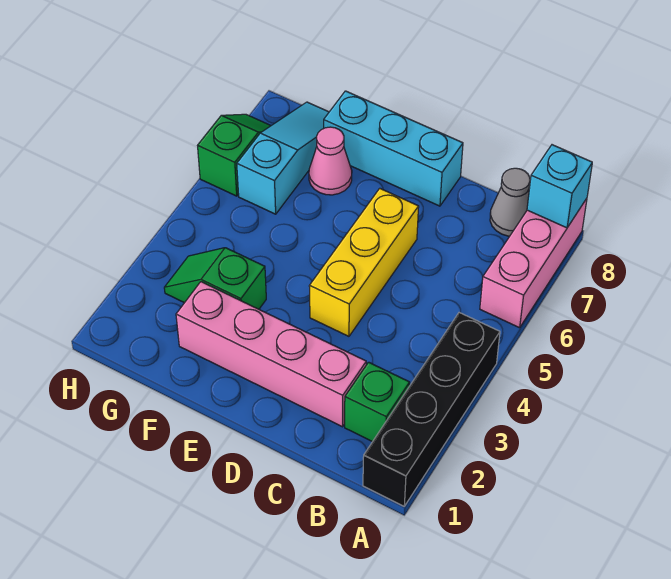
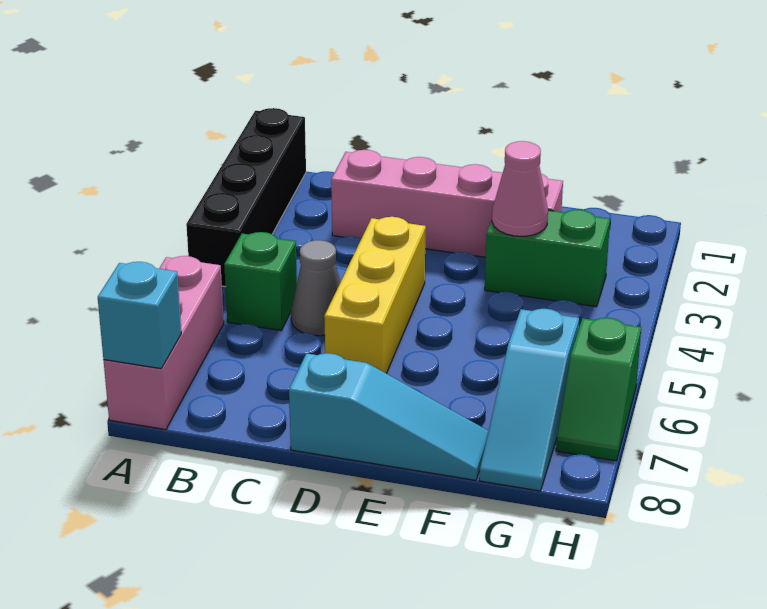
green brick B2 level 1 -> green brick B5 level 1
grey cone B8 level 1 -> grey cone C5 level 1
cyan brick D8:F8 level 1 -> cyan slope D8:F8 level 1 top D
green slope F3:G3 level 1 top F -> green brick F3:G3 level 1
pink cone F7 level 1 -> pink cone F3 level 2

